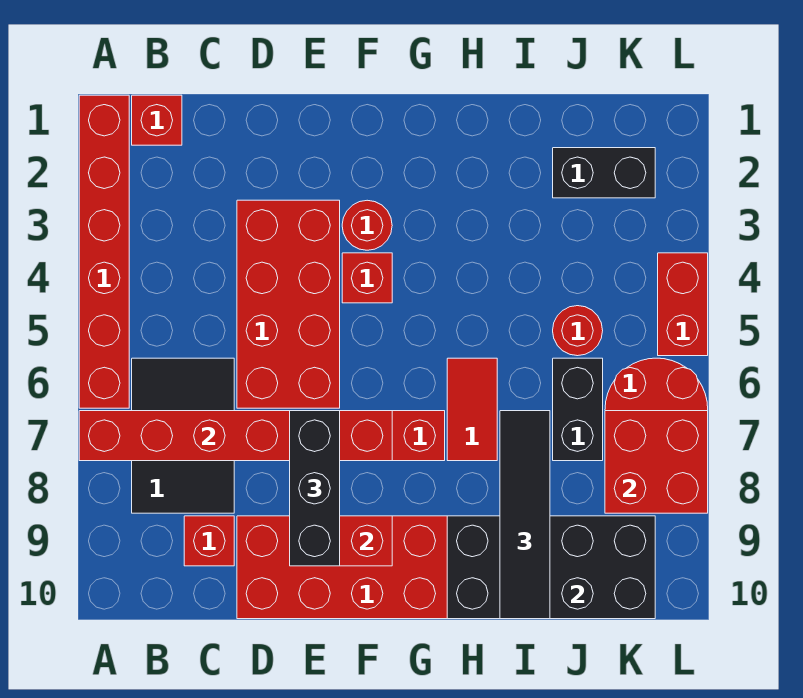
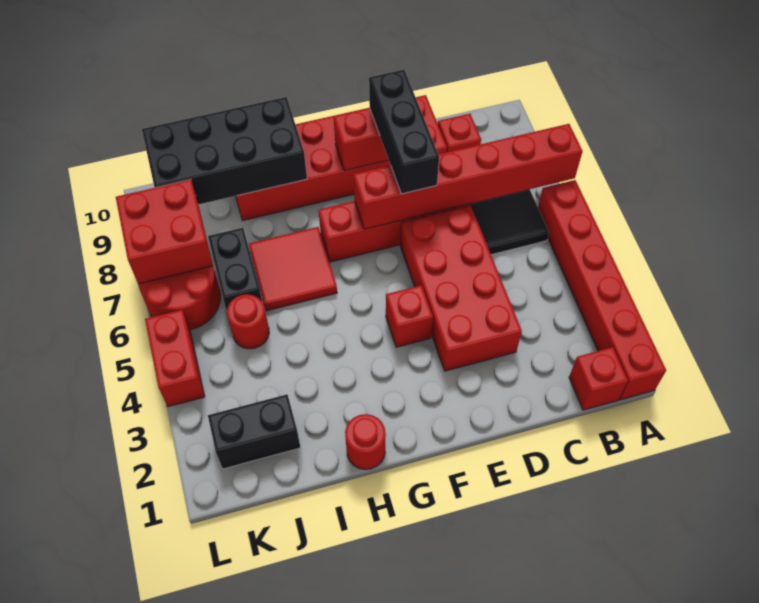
red round brick F3 level 1 -> red round brick H1 level 1
red tile H6:H7 level 1 -> red tile H6:I7 level 1
black tile I7:I10 level 3 -> none

